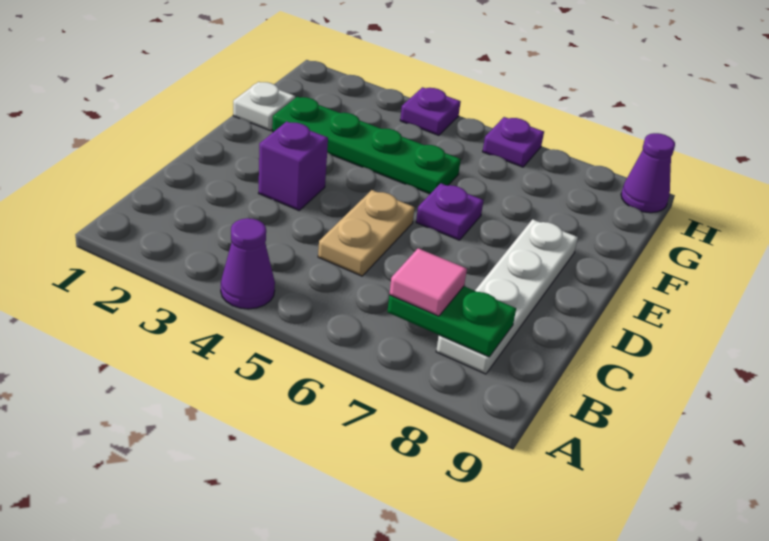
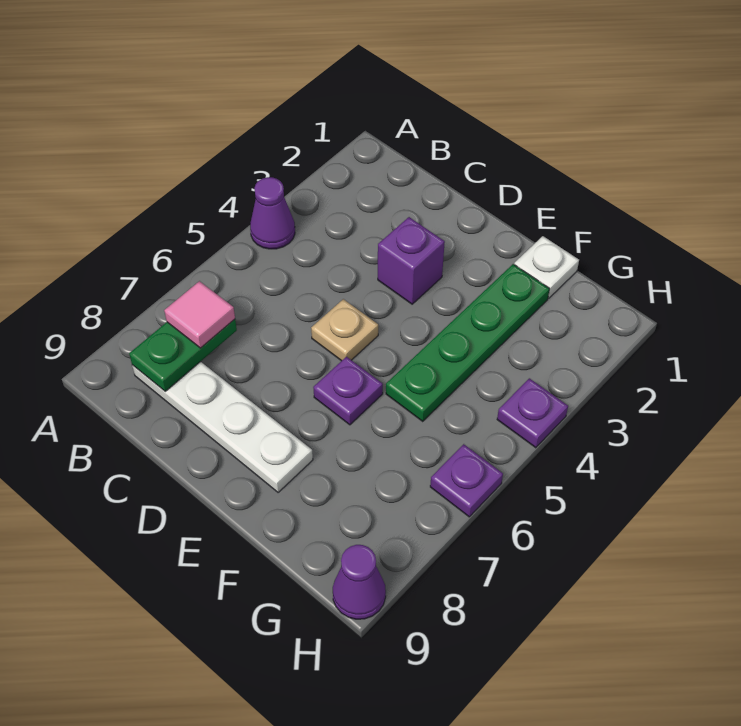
tan plate C5:D5 level 1 -> tan plate D5 level 1

